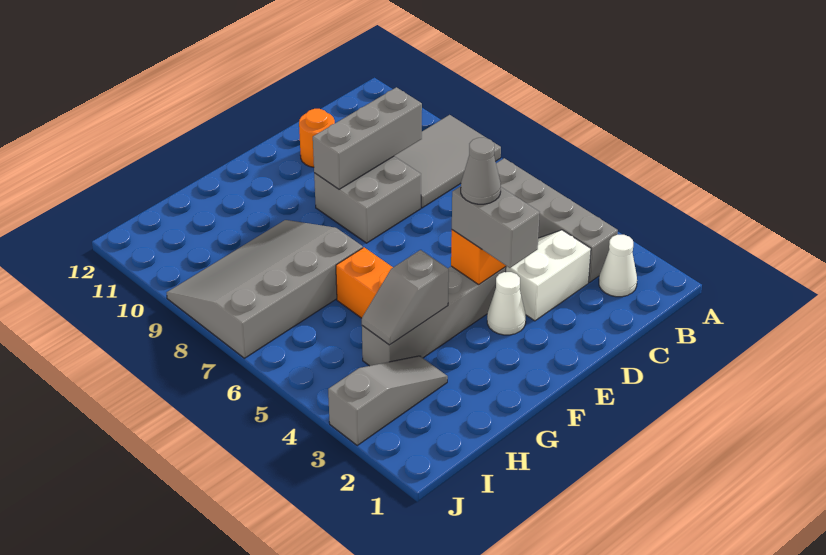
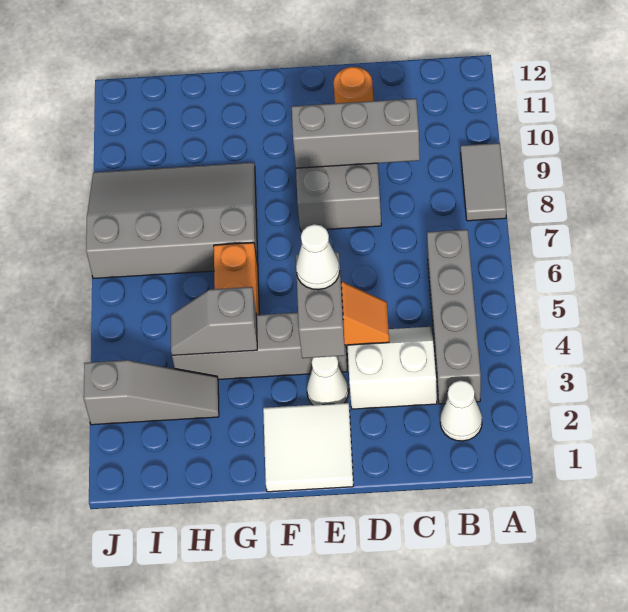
grey tile A8:C9 level 1 -> grey tile A8:A9 level 1
none -> white tile E1:F2 level 1
grey cone E4 level 4 -> white cone E4 level 4

